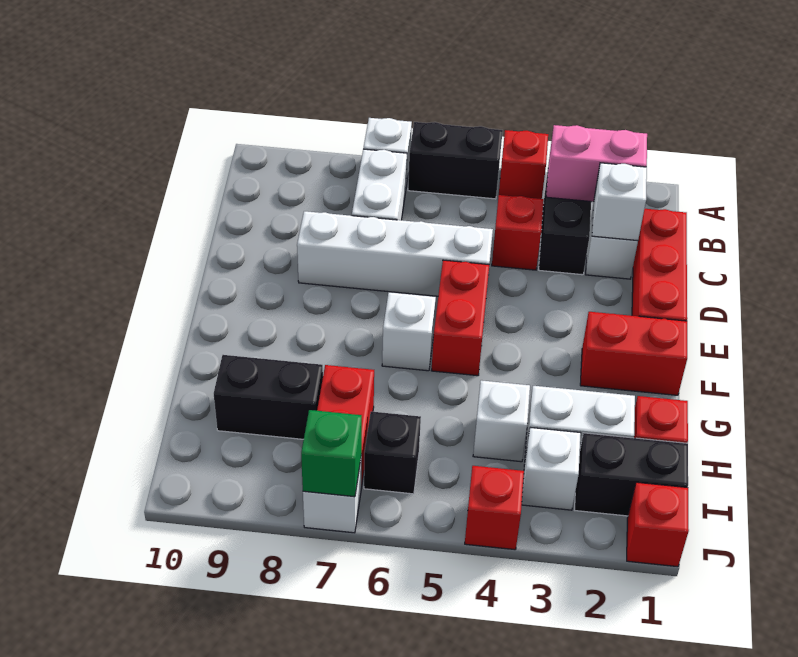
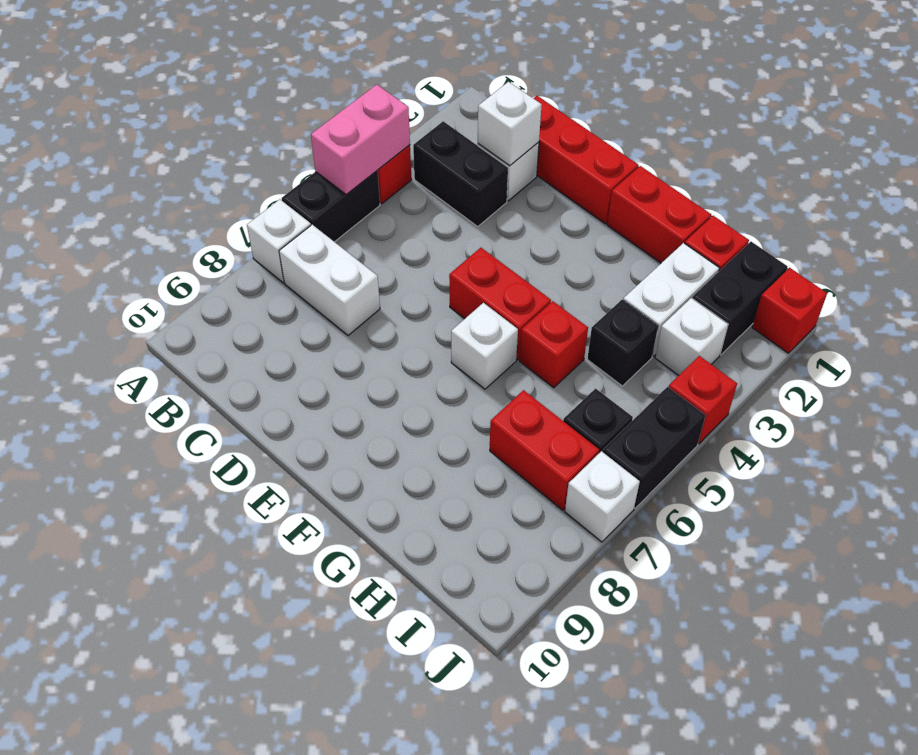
pink brick B2:B3 level 2 -> pink brick A4:A5 level 2
red brick C4 level 1 -> red brick G5 level 1
white brick D5:D8 level 1 -> none
red brick F1:F2 level 1 -> red brick F1:G1 level 1
white brick H4 level 1 -> black brick H4 level 1
black brick H8:H9 level 1 -> black brick J5:J6 level 1
green brick J7 level 2 -> none

